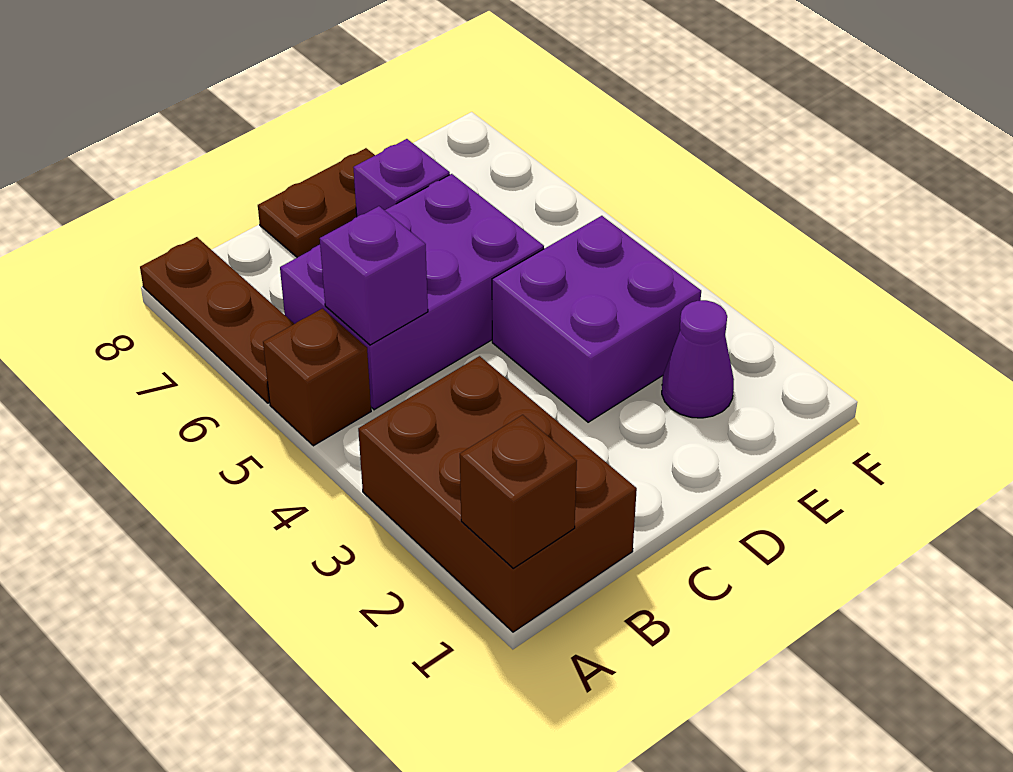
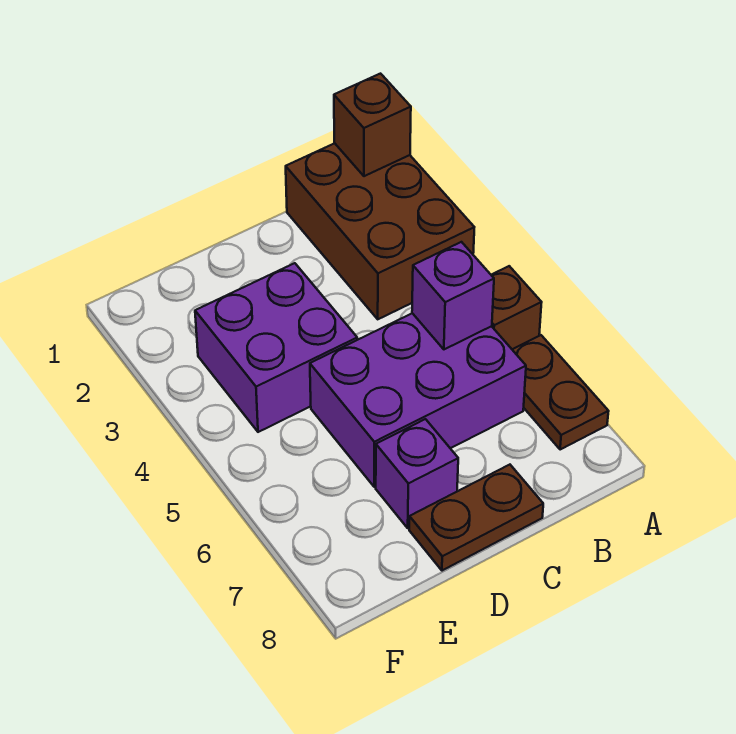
brown plate A6:A8 level 1 -> brown plate A6:A7 level 1
purple cone E2 level 1 -> none

